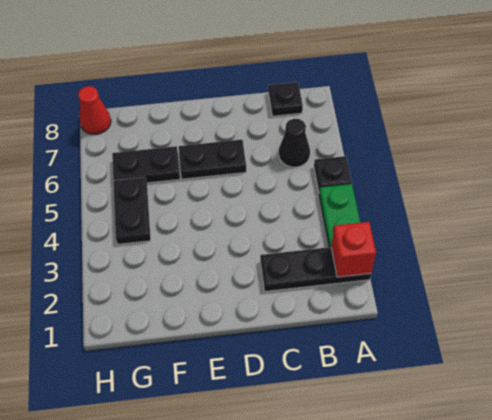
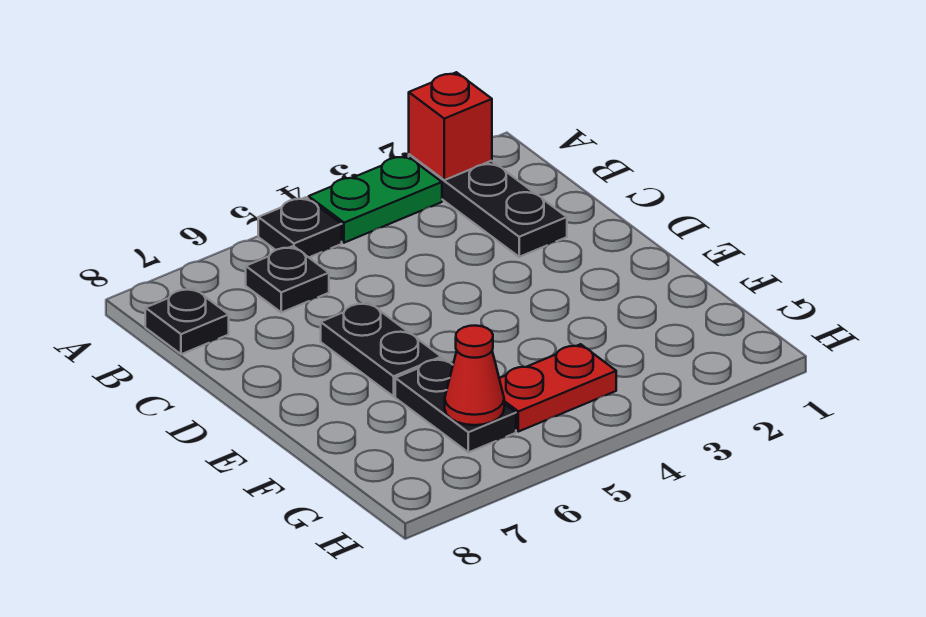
black cone B6 level 1 -> black plate B6 level 1
black plate G4:G5 level 1 -> red plate G4:G5 level 1
red cone H8 level 1 -> red cone G6 level 2

